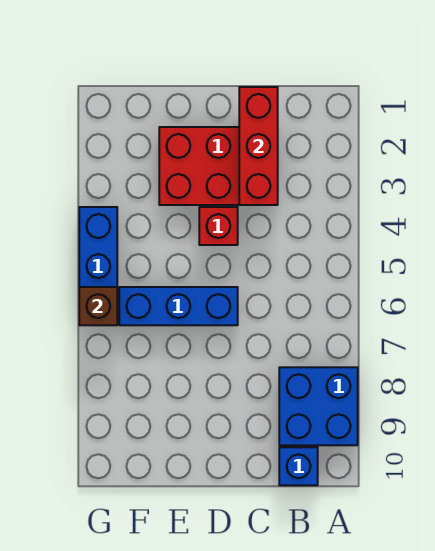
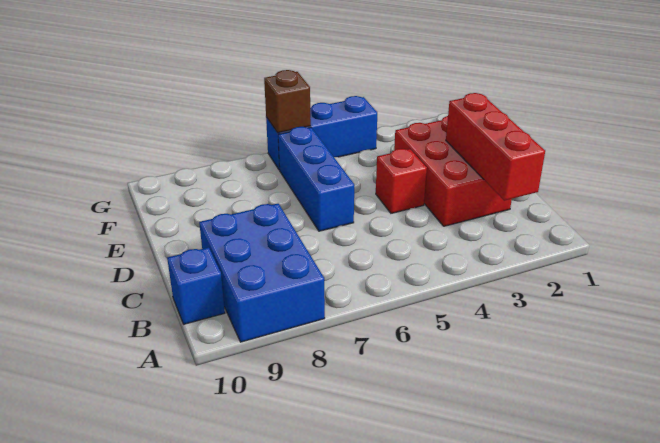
blue brick A8:B9 level 1 -> blue brick A8:C9 level 1
red brick C1:C3 level 2 -> red brick B2:D2 level 2

